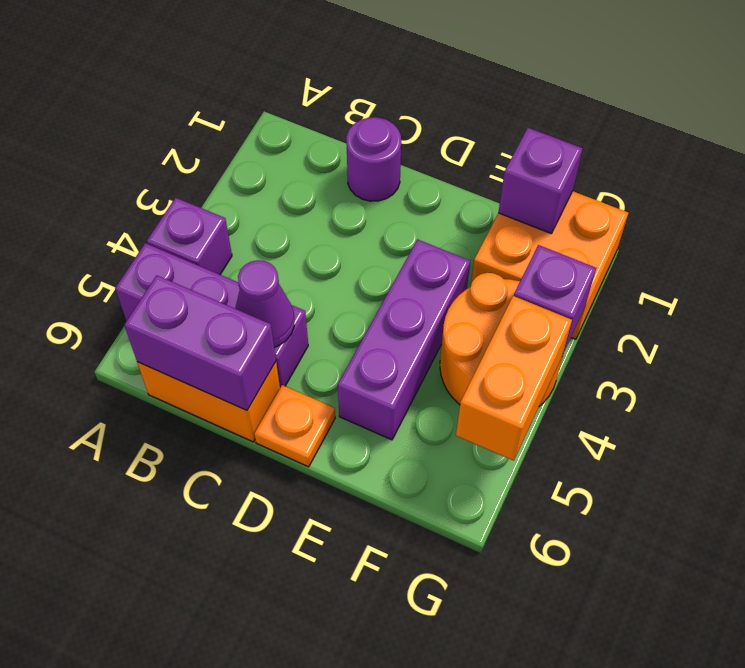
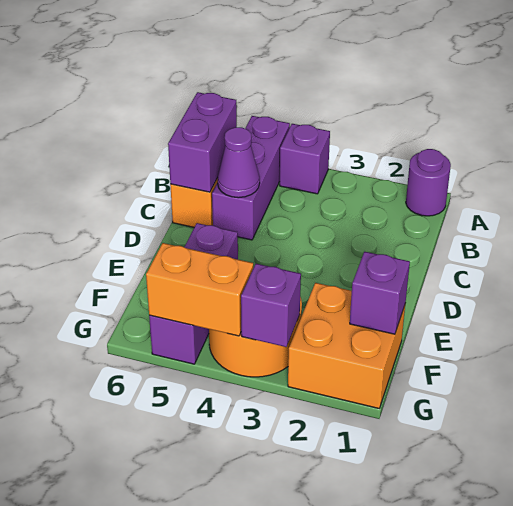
purple round brick C1 level 1 -> purple round brick A1 level 1
orange plate D6 level 1 -> none
purple brick E3:E5 level 1 -> purple brick E5:G5 level 1

